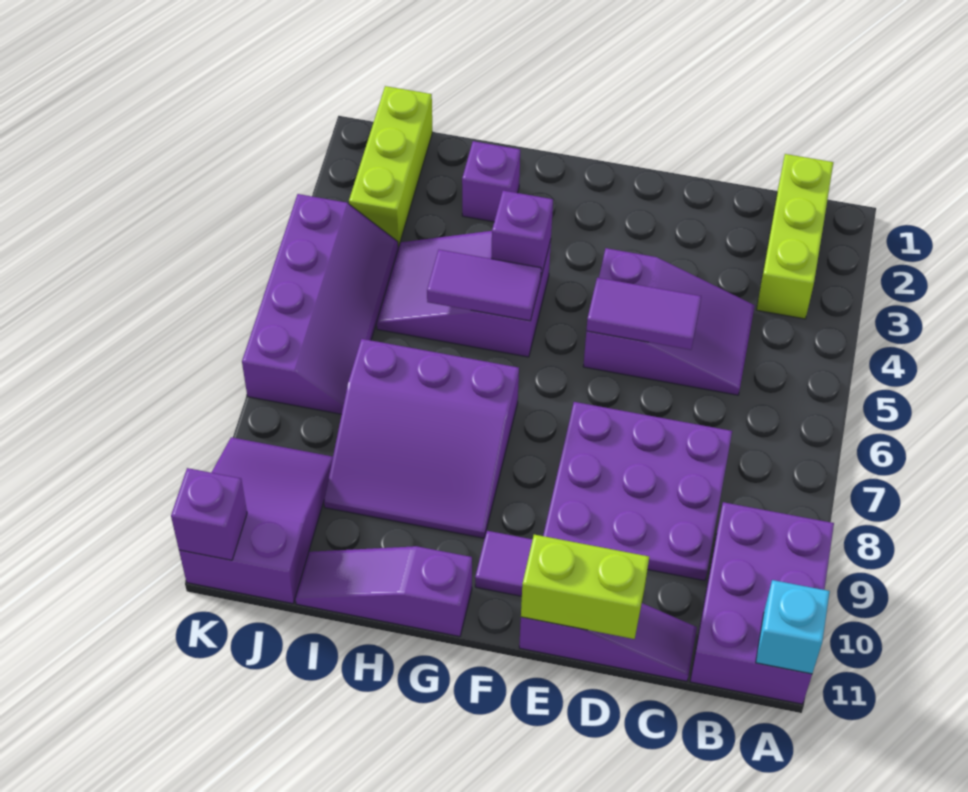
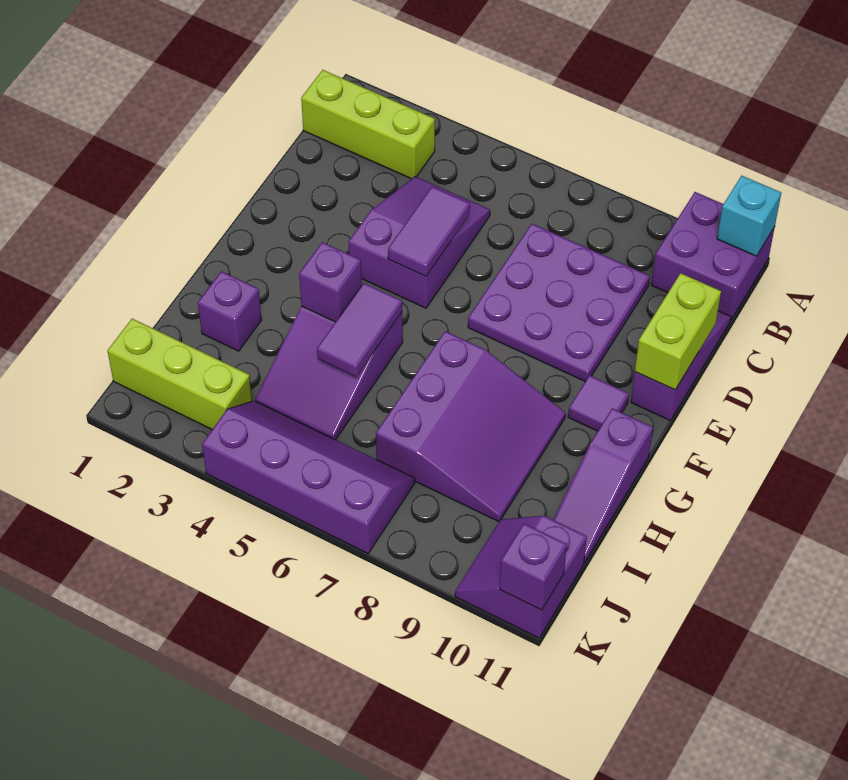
purple brick A9:B11 level 1 -> purple brick A10:B11 level 1
purple slope J9:K11 level 1 top 11 -> purple slope J10:K11 level 1 top 11

